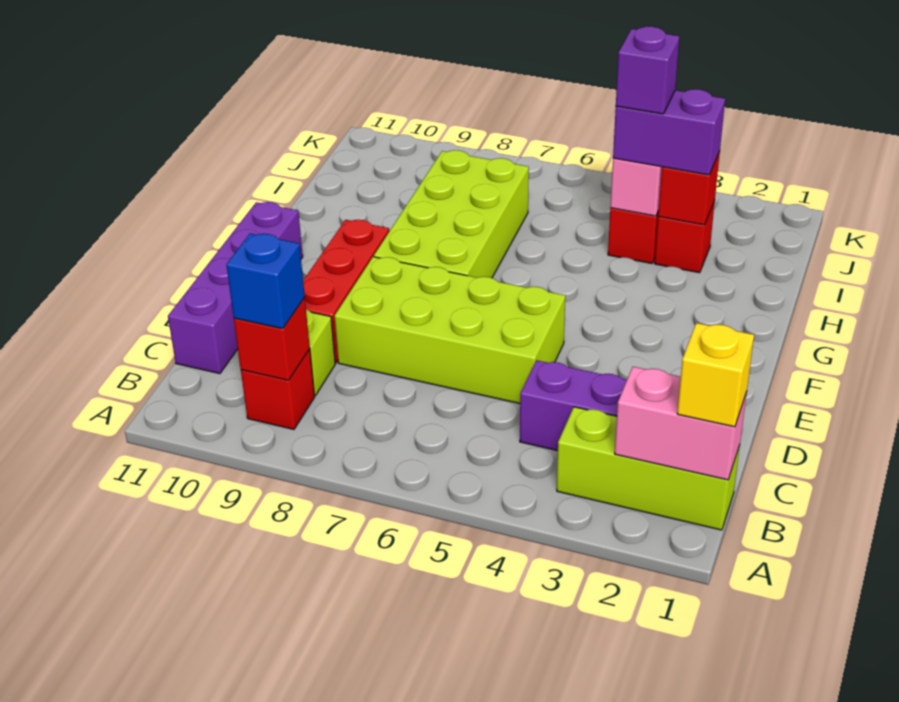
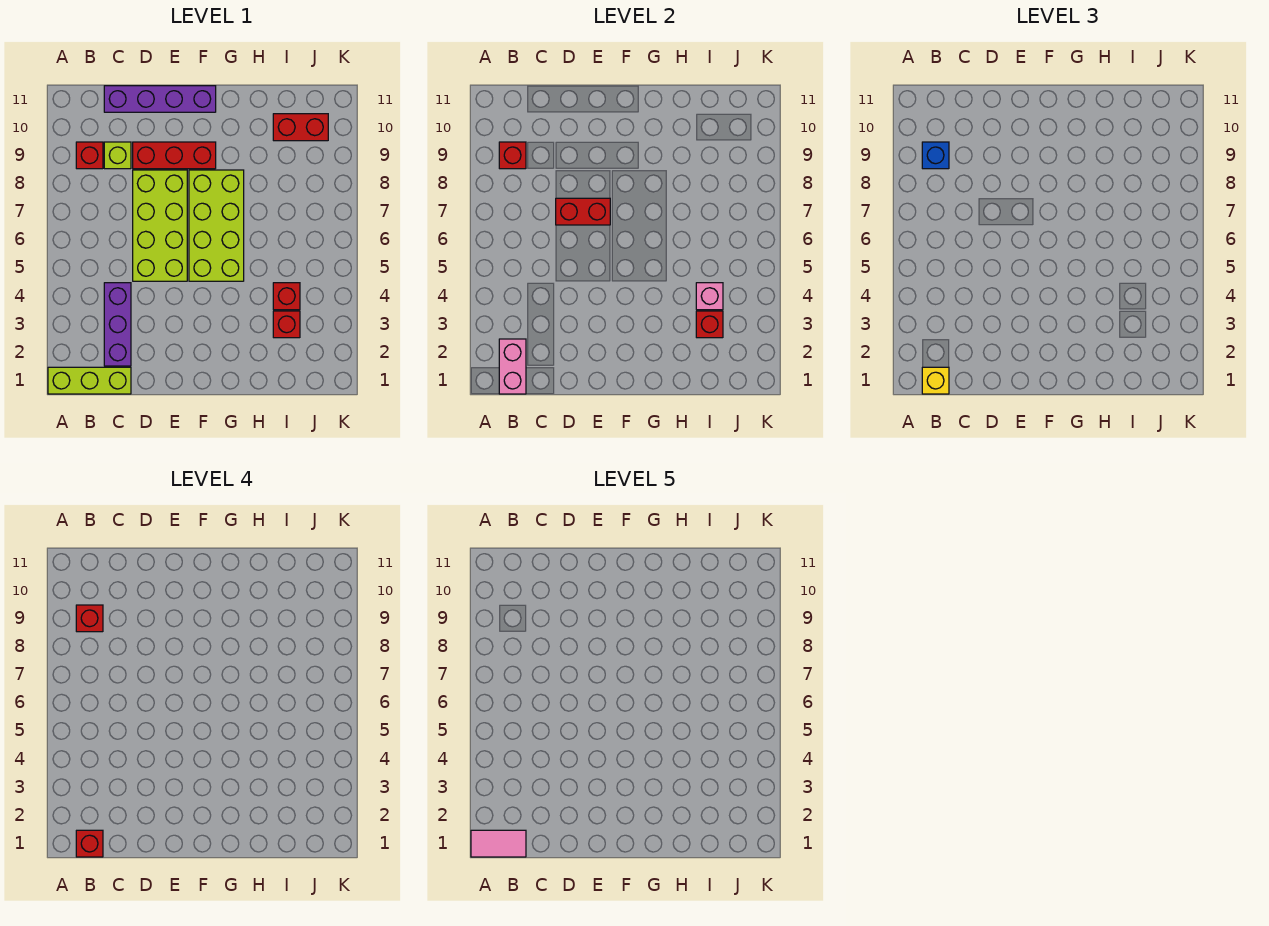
none -> pink tile A1:B1 level 5
lime brick B1:B3 level 1 -> lime brick A1:C1 level 1
none -> red brick B1 level 4
none -> red brick B9 level 4
none -> red brick D7:E7 level 2
lime brick F7:I8 level 1 -> lime brick F5:G8 level 1
purple brick I3:I4 level 3 -> none
purple brick I4 level 4 -> none
none -> red brick I10:J10 level 1

